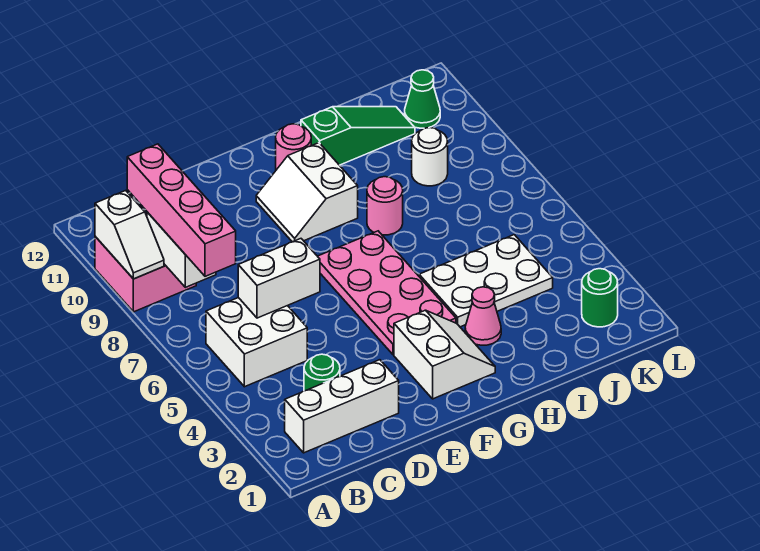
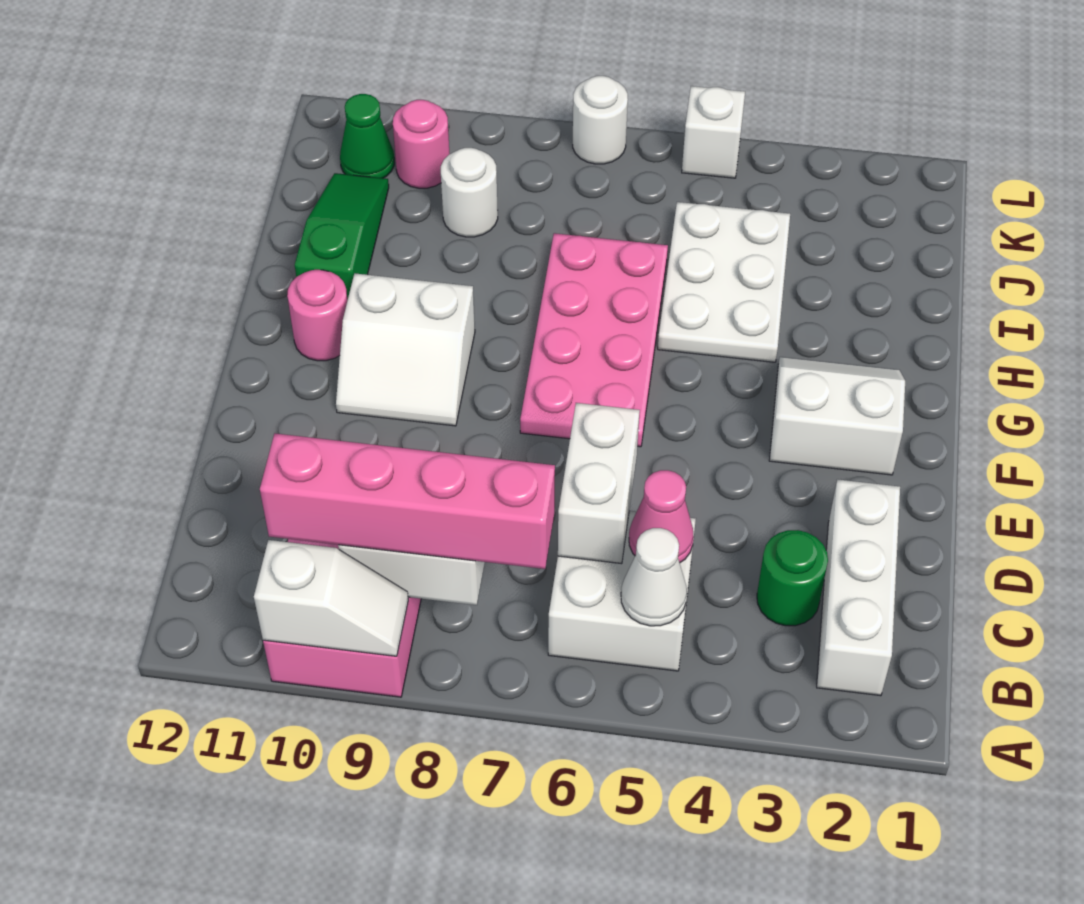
none -> white cone B5 level 2
pink plate F4:G7 level 1 -> pink plate F6:I7 level 1
pink cone H3 level 1 -> pink cone C5 level 2
pink round brick H8 level 1 -> pink round brick K10 level 1
green round brick K2 level 1 -> none
none -> white brick L5 level 1
none -> white round brick L7 level 1

